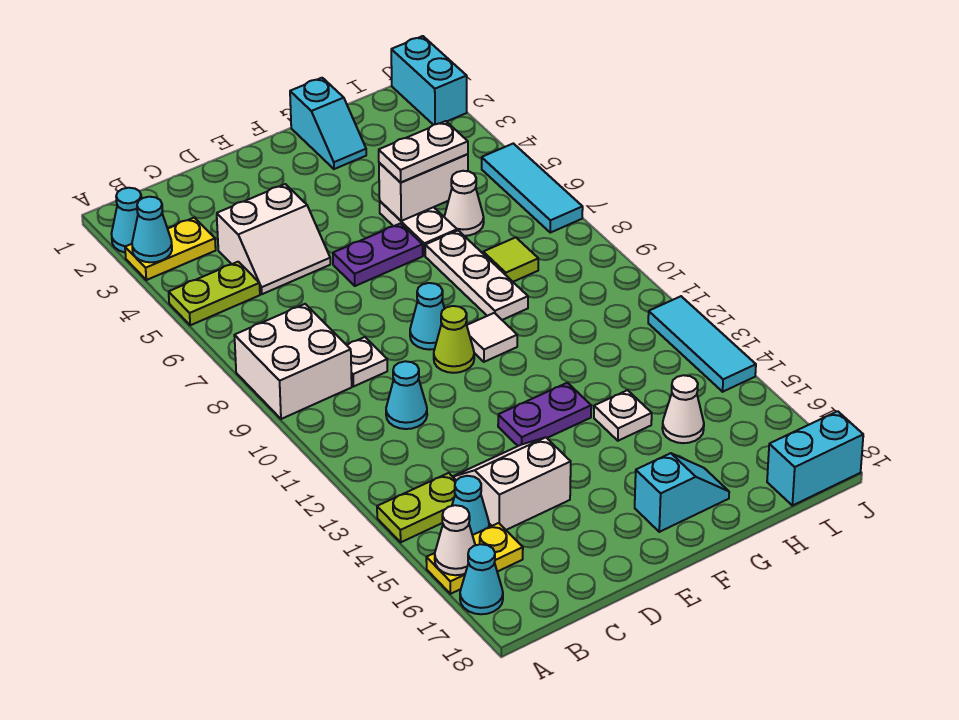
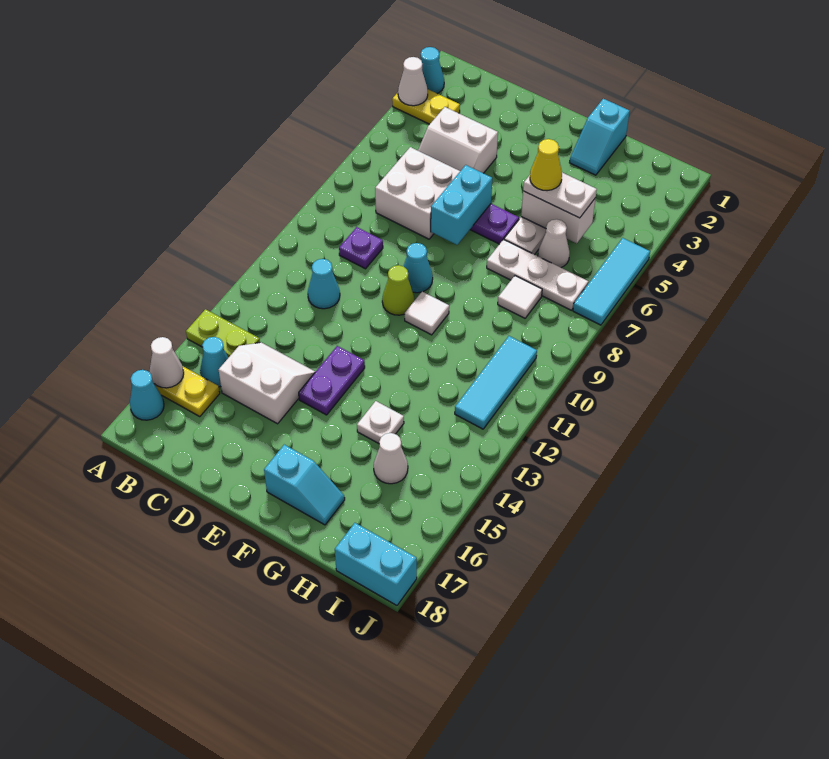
cyan cone A3 level 2 -> white cone A3 level 2
lime plate A5:B5 level 1 -> none
white brick A8:B9 level 1 -> white brick C6:D7 level 1
white plate C9 level 1 -> purple plate C9 level 1
purple plate E13:F13 level 1 -> purple plate E13:E14 level 1
none -> yellow cone G5 level 4
white plate G7:G9 level 1 -> white plate G7:I7 level 1
lime tile H8 level 1 -> white tile H8 level 1
cyan brick J1:J2 level 1 -> cyan brick E6:E7 level 2
cyan tile J12:J14 level 1 -> cyan tile I10:I12 level 1

